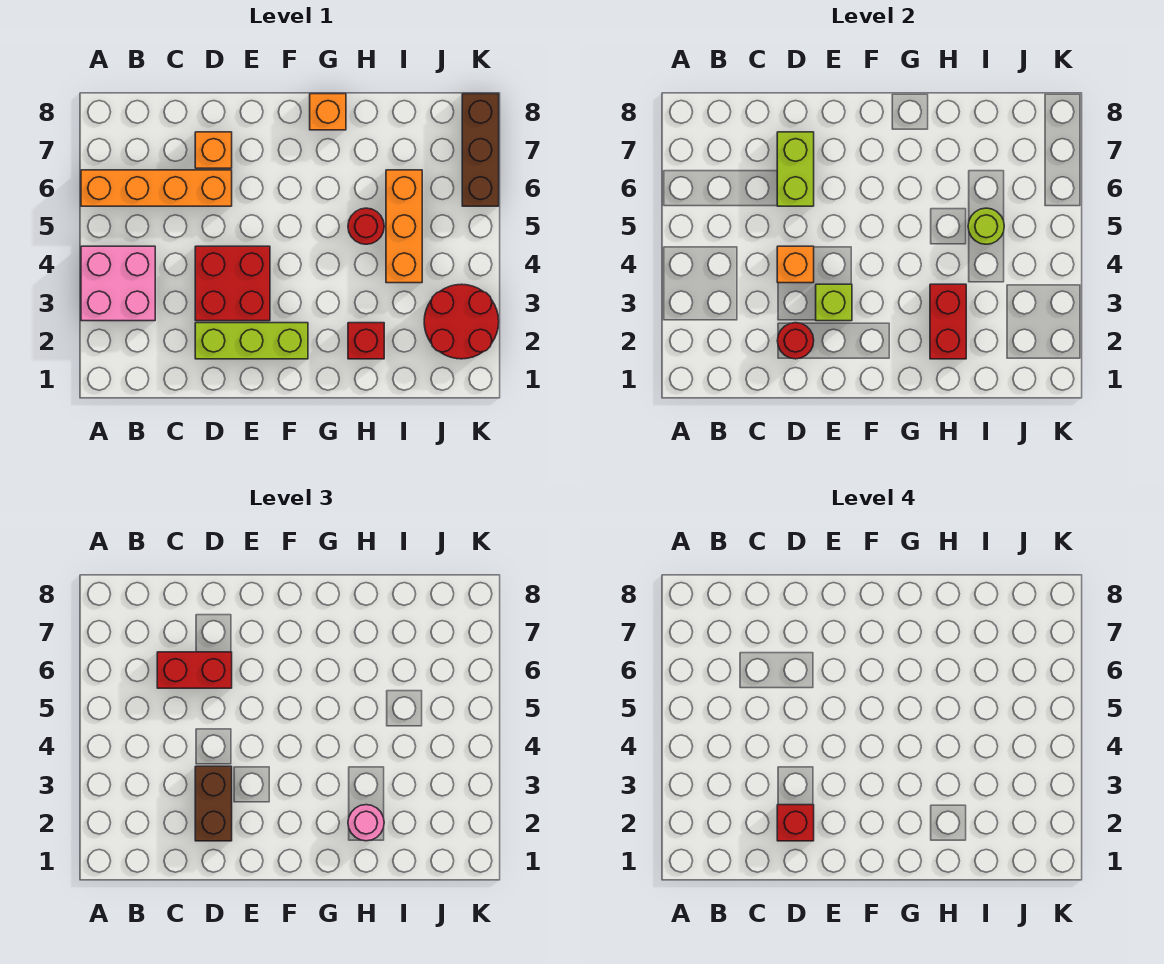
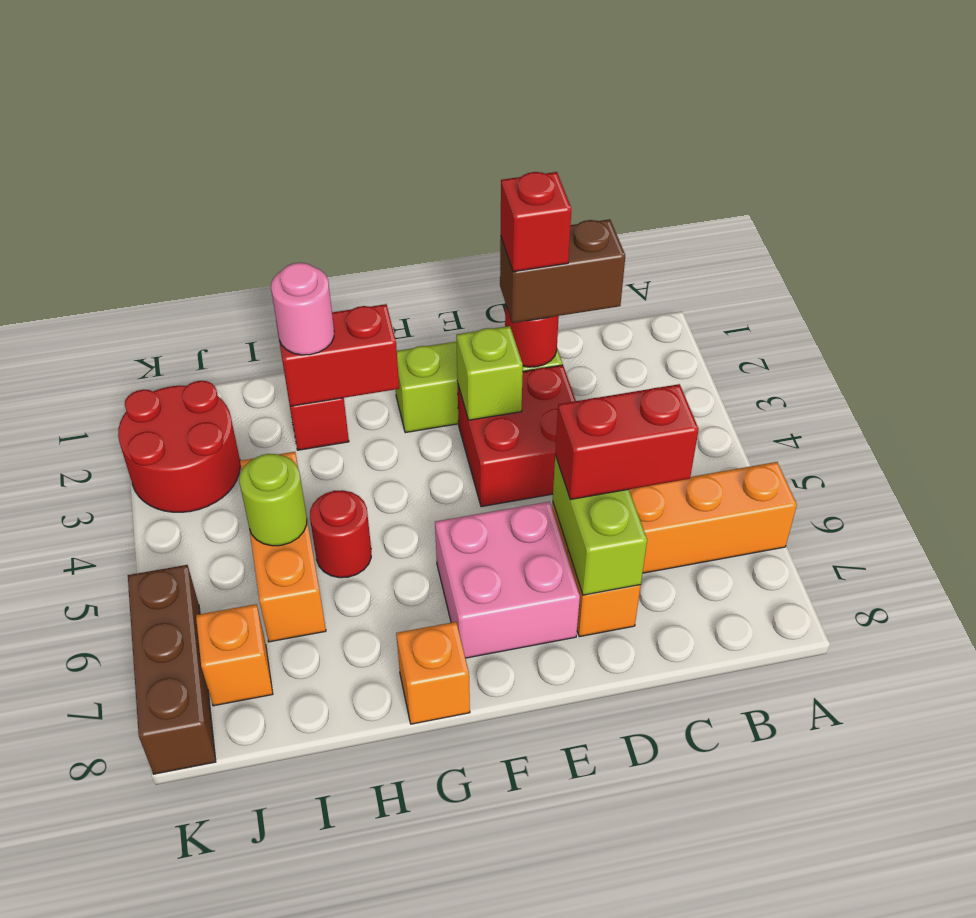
pink brick A3:B4 level 1 -> pink brick E6:F7 level 1
brown brick D2:D3 level 3 -> brown brick C2:D2 level 3
orange brick D4 level 2 -> orange brick J7 level 1
red brick H2:H3 level 2 -> red brick G2:H2 level 2

